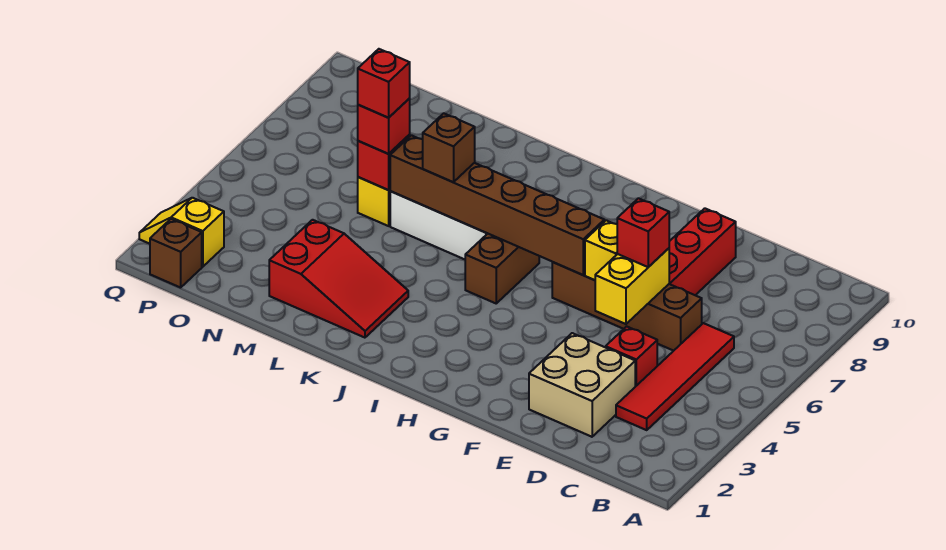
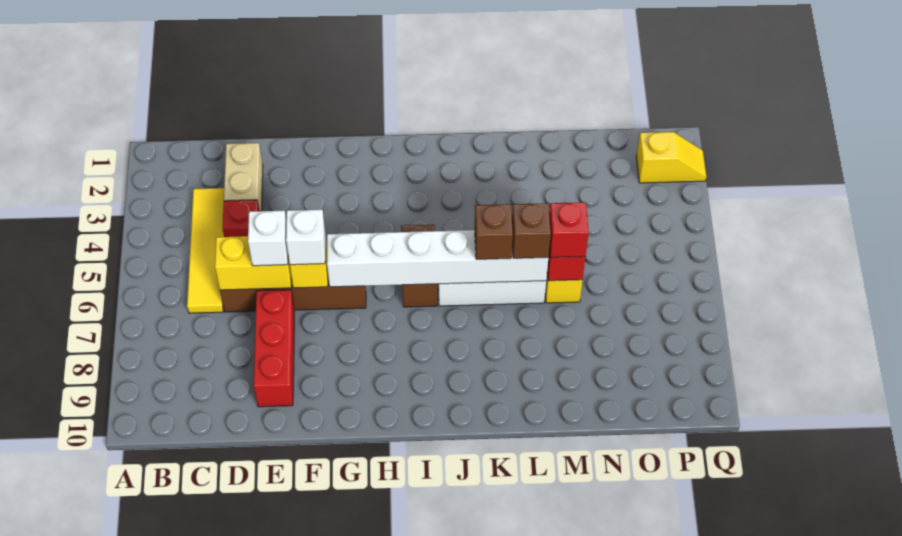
red tile C3:C6 level 1 -> yellow tile C3:C6 level 1
tan brick D2:E3 level 1 -> tan brick D2:D3 level 1
yellow brick E5:E6 level 2 -> yellow brick D6:E6 level 2
red brick E6 level 3 -> white brick E6 level 3
none -> white brick F6 level 3
brown brick G6:L6 level 2 -> white brick G6:L6 level 2
red slope K2:M3 level 1 top M -> none
red brick M6 level 4 -> none
brown brick P1 level 1 -> brown brick L6 level 3

